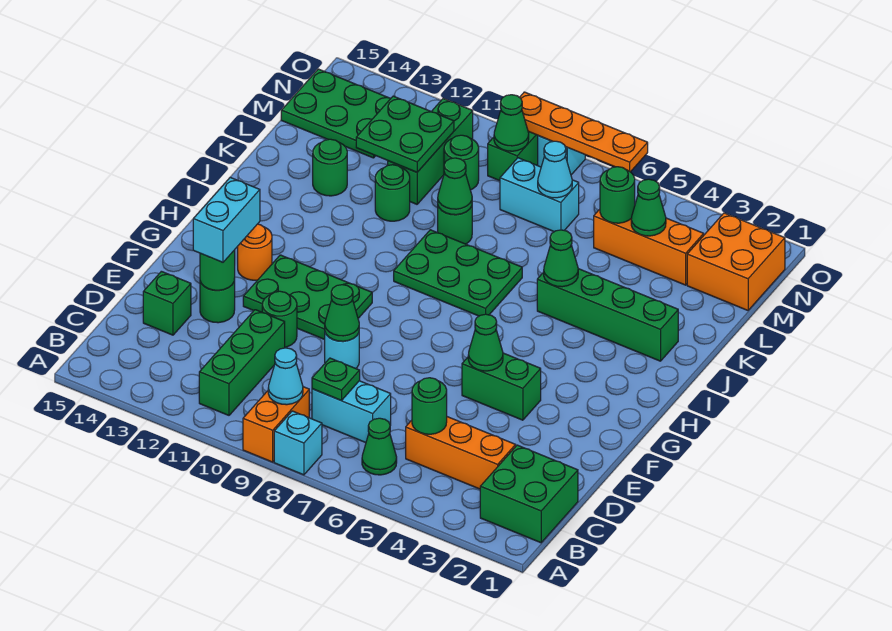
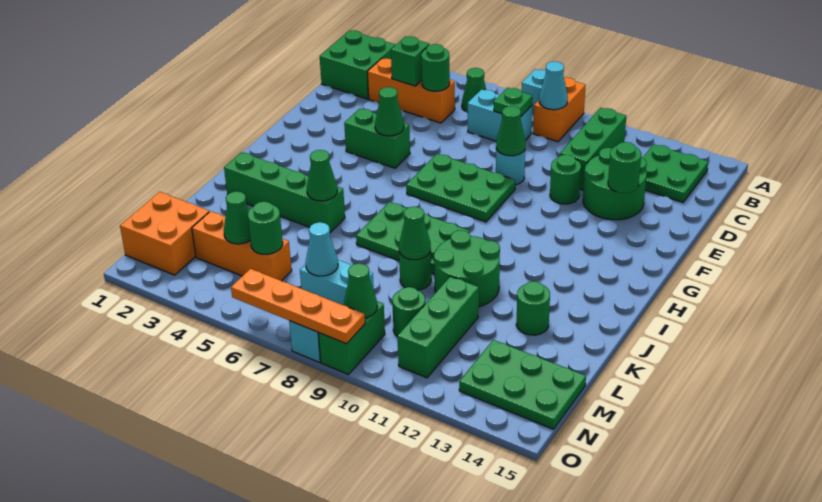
green brick D14 level 1 -> green brick C4 level 2
green round brick E13 level 1 -> green round brick D12:E13 level 1
cyan brick E13:F13 level 3 -> none
green plate F10:G12 level 1 -> green plate F7:G9 level 1
orange round brick G13 level 1 -> none
green round brick K11 level 1 -> green round brick J10:K11 level 1
green plate L11:M12 level 2 -> green plate B13:C14 level 1

